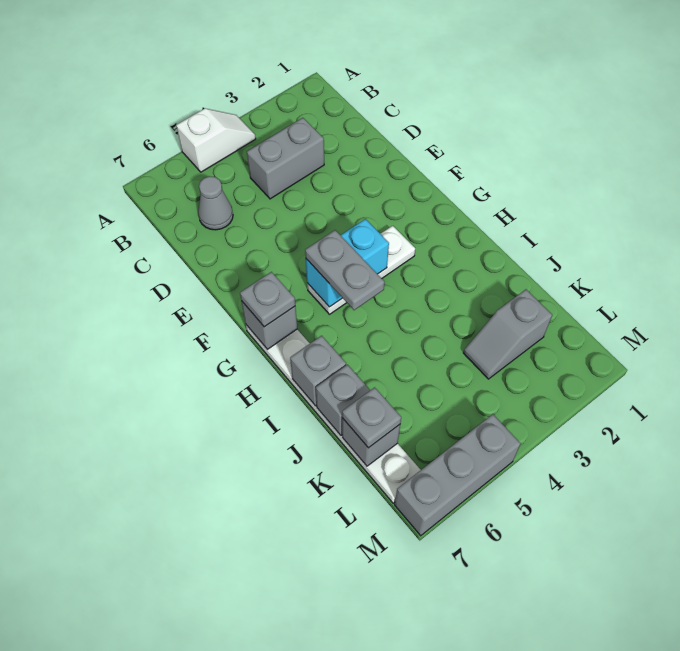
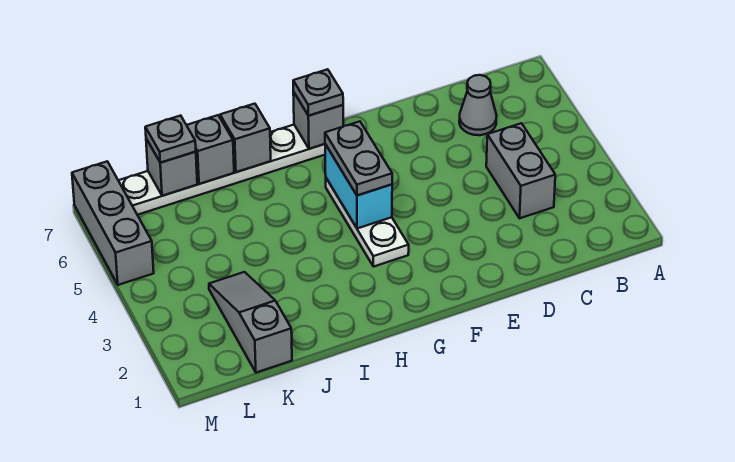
white slope A4:A5 level 1 top 5 -> none
grey plate G5:H5 level 3 -> grey plate G4:G5 level 3
grey slope K2:K3 level 1 top 2 -> grey slope K1:K3 level 1 top 1

